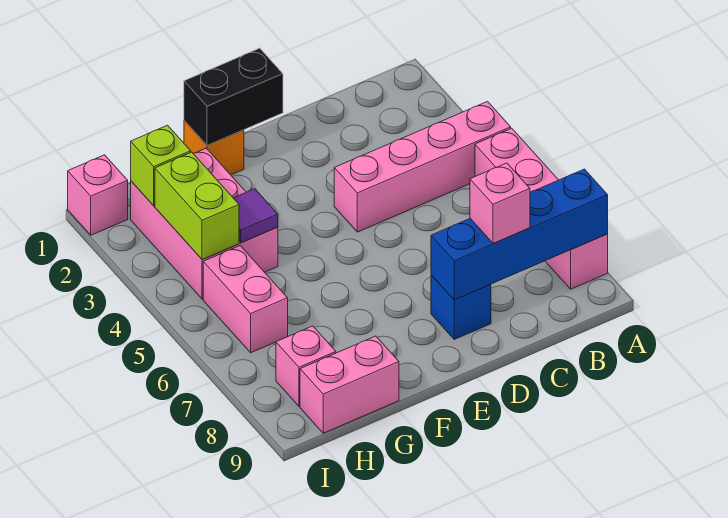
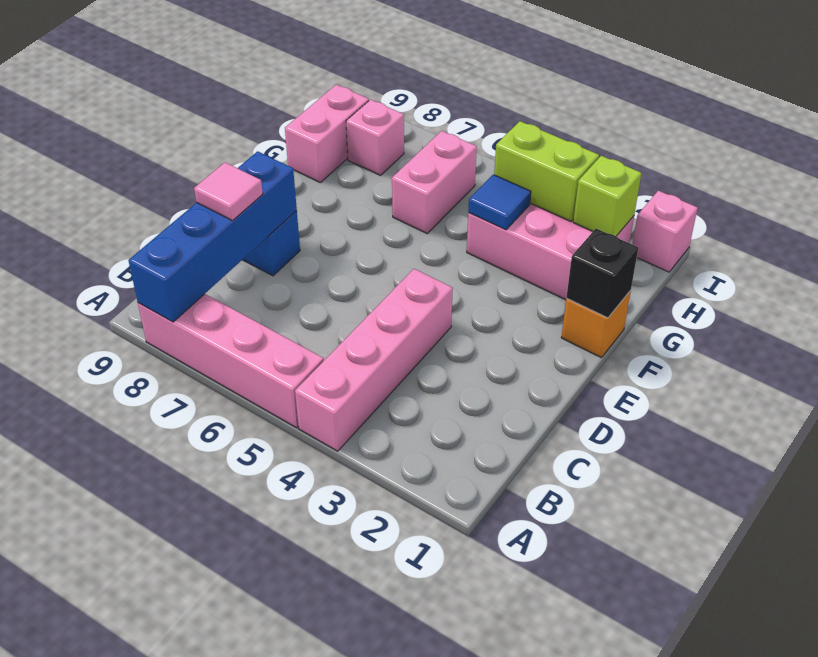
pink brick C8 level 3 -> pink tile C8 level 3
black brick E1:F1 level 2 -> black brick F1 level 2
purple tile G4 level 2 -> blue tile G4 level 2
pink brick H5:H6 level 1 -> pink brick G6:H6 level 1

